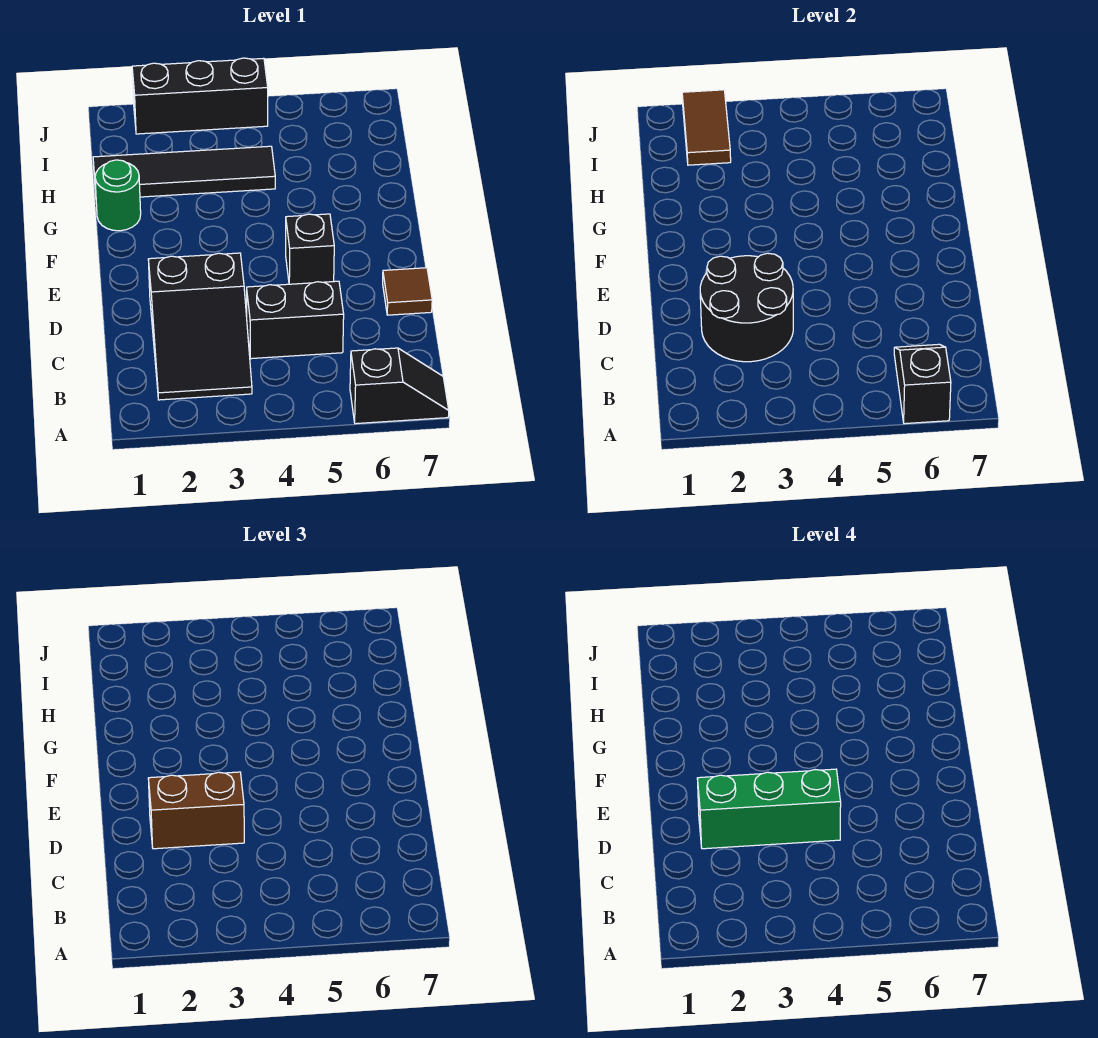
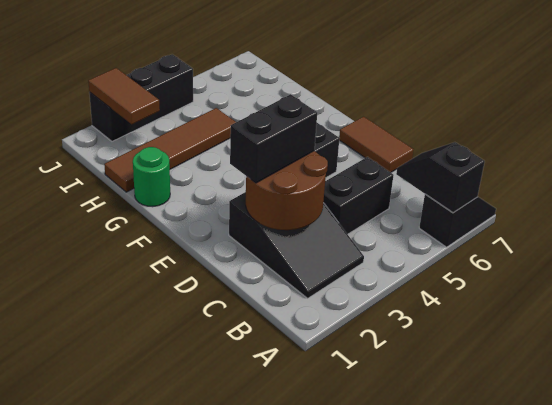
black round brick C2:D3 level 2 -> brown round brick C2:D3 level 2
brown brick D2:D3 level 3 -> black brick D2:D3 level 3
green brick D2:D4 level 4 -> none
brown tile D7 level 1 -> brown tile D7:E7 level 1
black tile H1:H4 level 1 -> brown tile H1:H4 level 1

